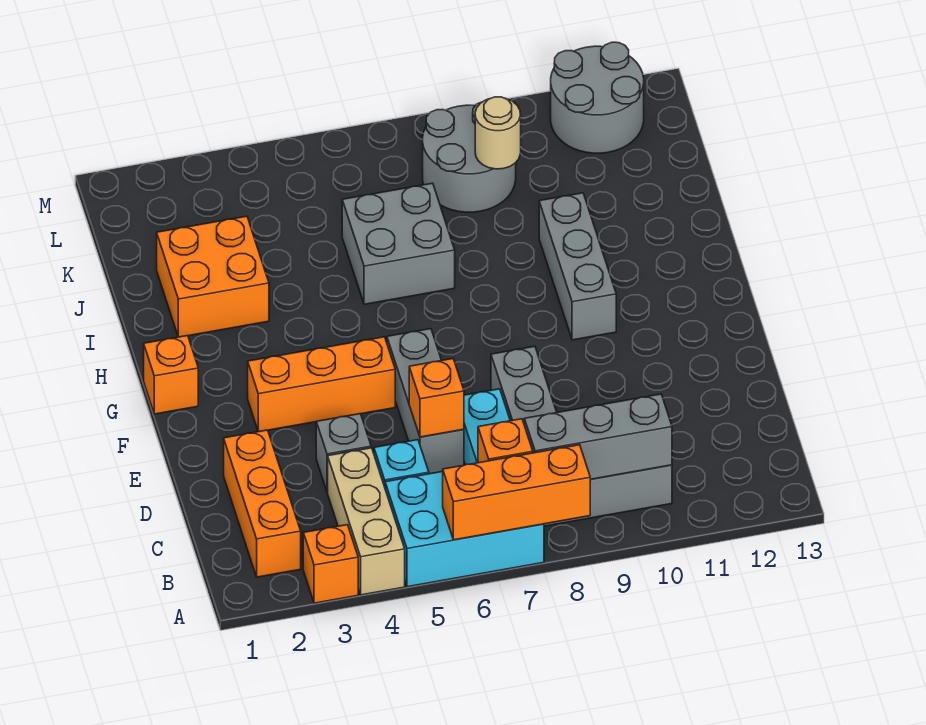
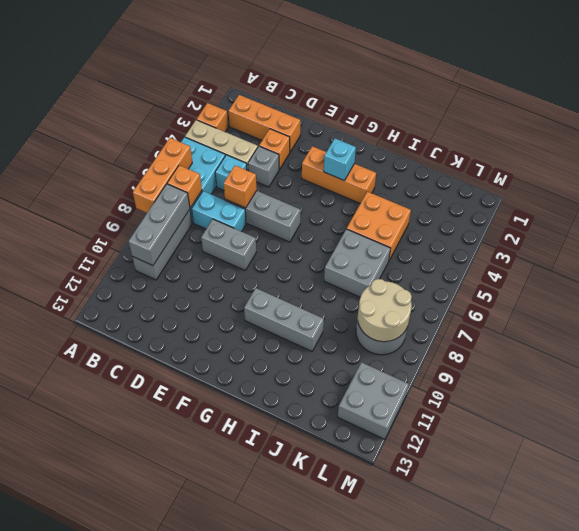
orange brick F3:F5 level 1 -> orange brick F3:H3 level 1
orange brick G1 level 1 -> orange brick D3 level 1
none -> cyan brick G3 level 2
orange brick I2:J3 level 1 -> orange brick I4:J5 level 1
tan round brick K9 level 2 -> tan round brick K8:L9 level 2
grey round brick L11:M12 level 1 -> grey brick L11:M12 level 1

